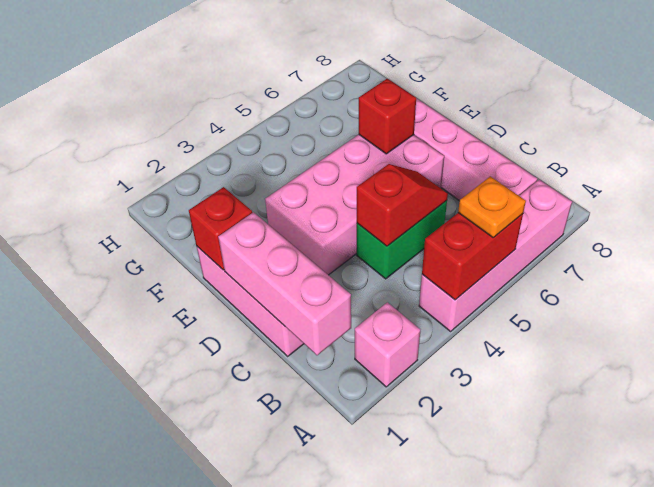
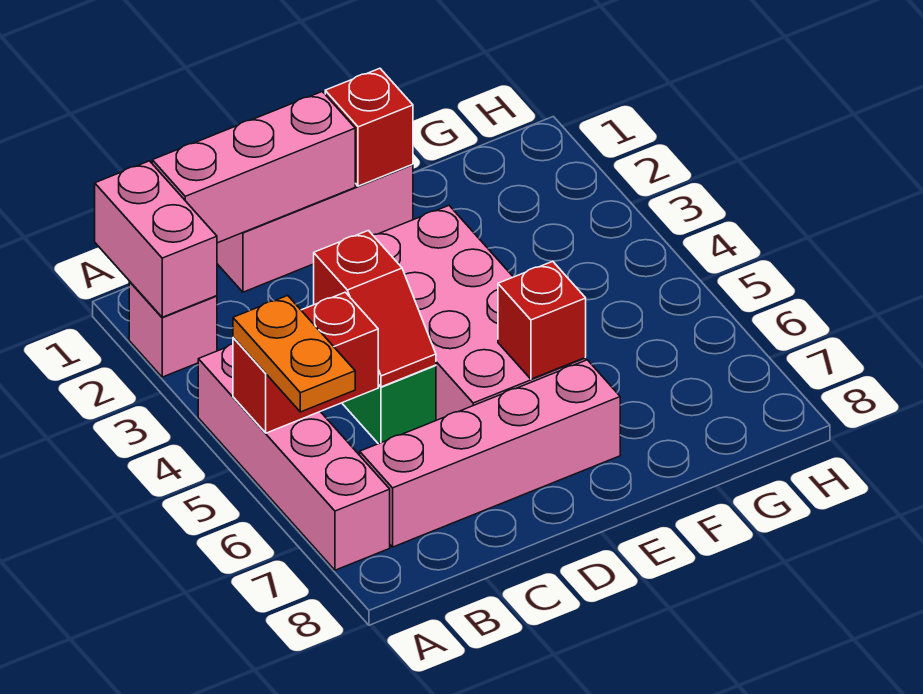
none -> pink brick A1:A2 level 2
red brick A4:A5 level 2 -> red brick A5:B5 level 2
orange plate A5 level 3 -> orange plate A5:A6 level 3

